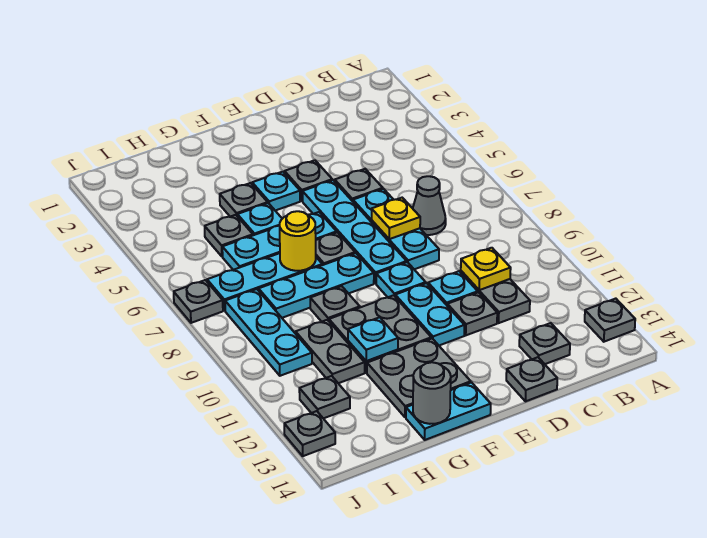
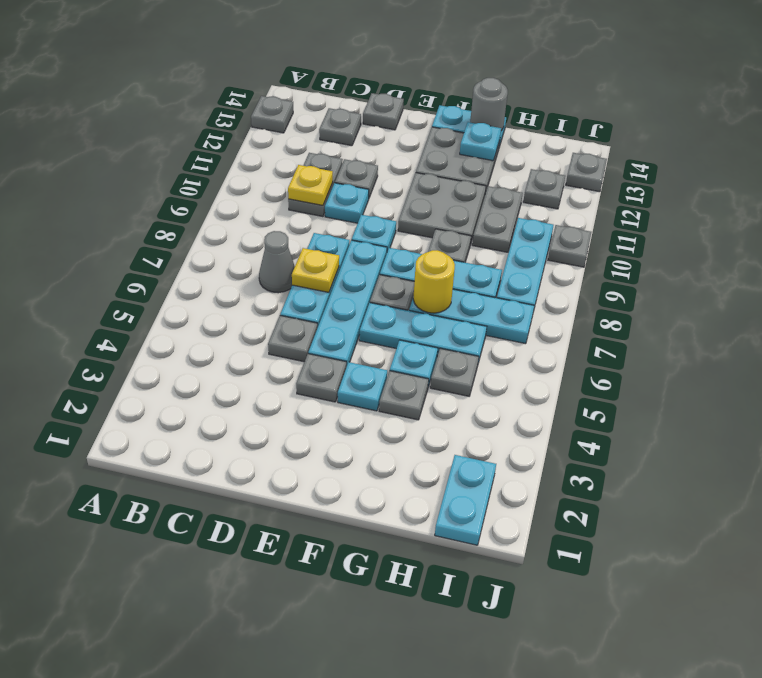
cyan plate E10:E11 level 1 -> cyan plate I1:I2 level 1
cyan plate G11 level 2 -> cyan plate G13 level 2
grey plate J7 level 1 -> grey plate J10 level 1

